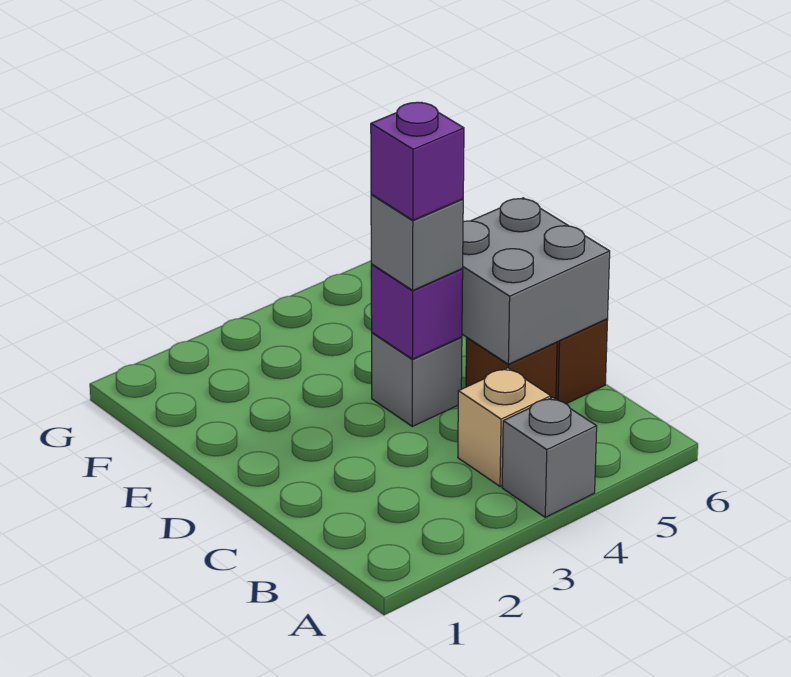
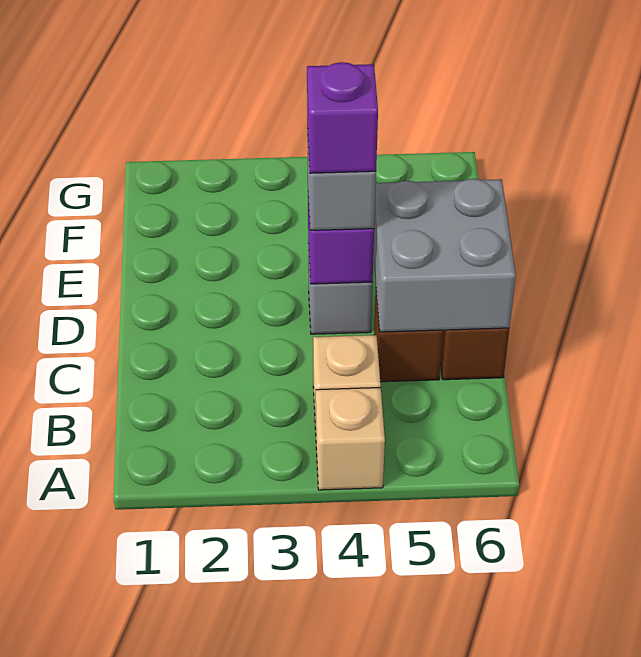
grey brick A4 level 1 -> tan brick A4 level 1

